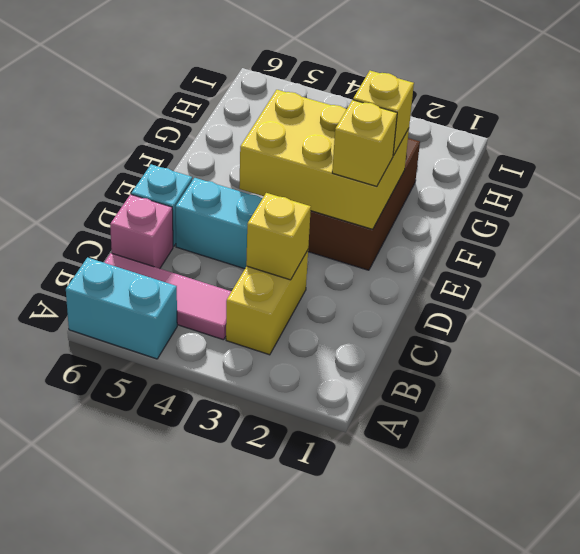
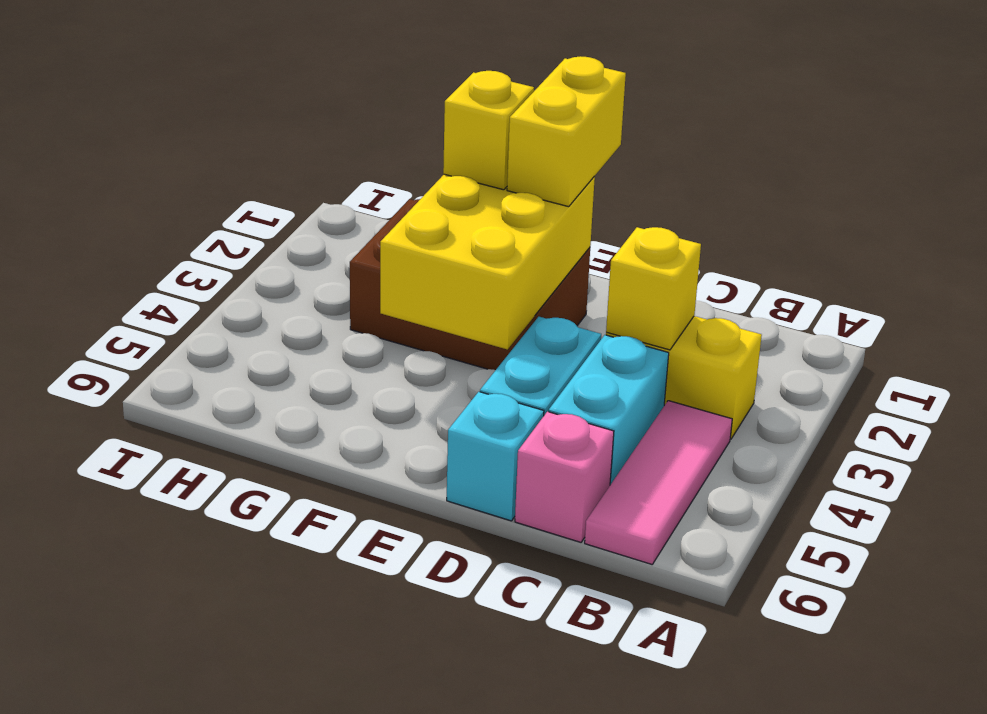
cyan brick A5:A6 level 1 -> cyan brick C4:C5 level 1
yellow brick E2 level 3 -> yellow brick E1:E2 level 3

